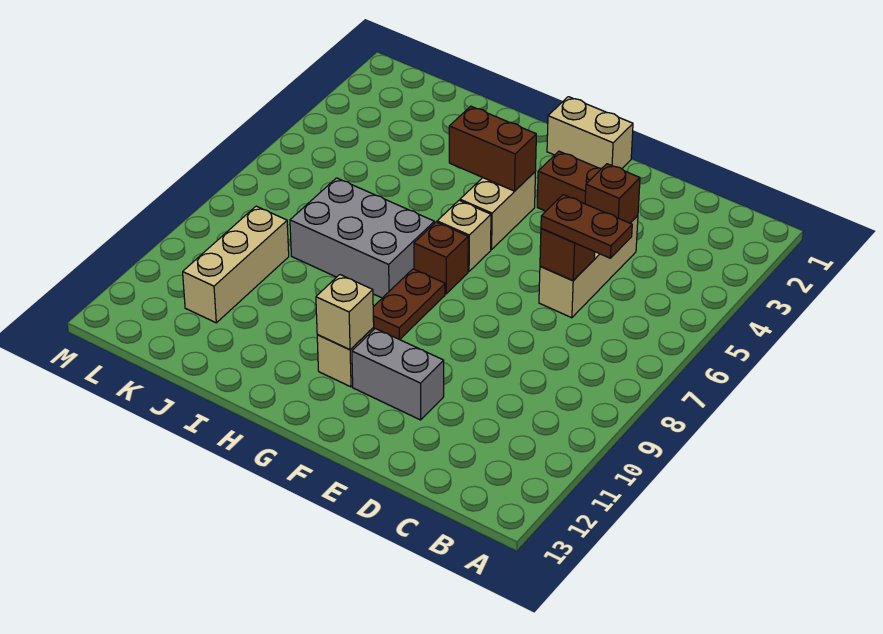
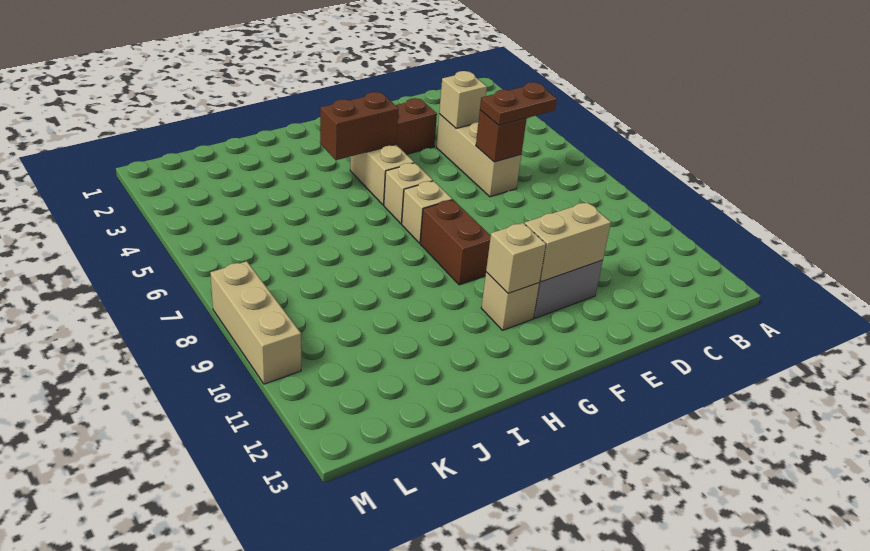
brown brick D4 level 2 -> tan brick D4 level 2
tan brick F1:G1 level 1 -> tan brick E11:F11 level 2
brown brick G7 level 1 -> tan brick G7 level 1
brown plate G8:G9 level 1 -> brown brick G8:G9 level 1
grey brick H7:J8 level 1 -> none
tan brick K9:K11 level 1 -> tan brick M8:M10 level 1

